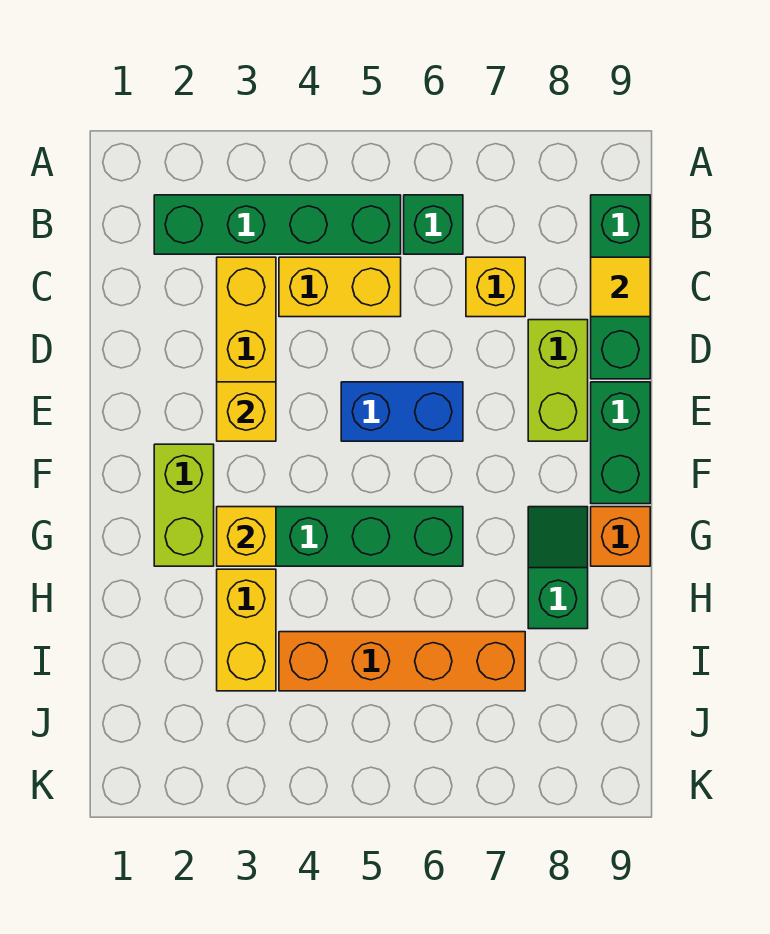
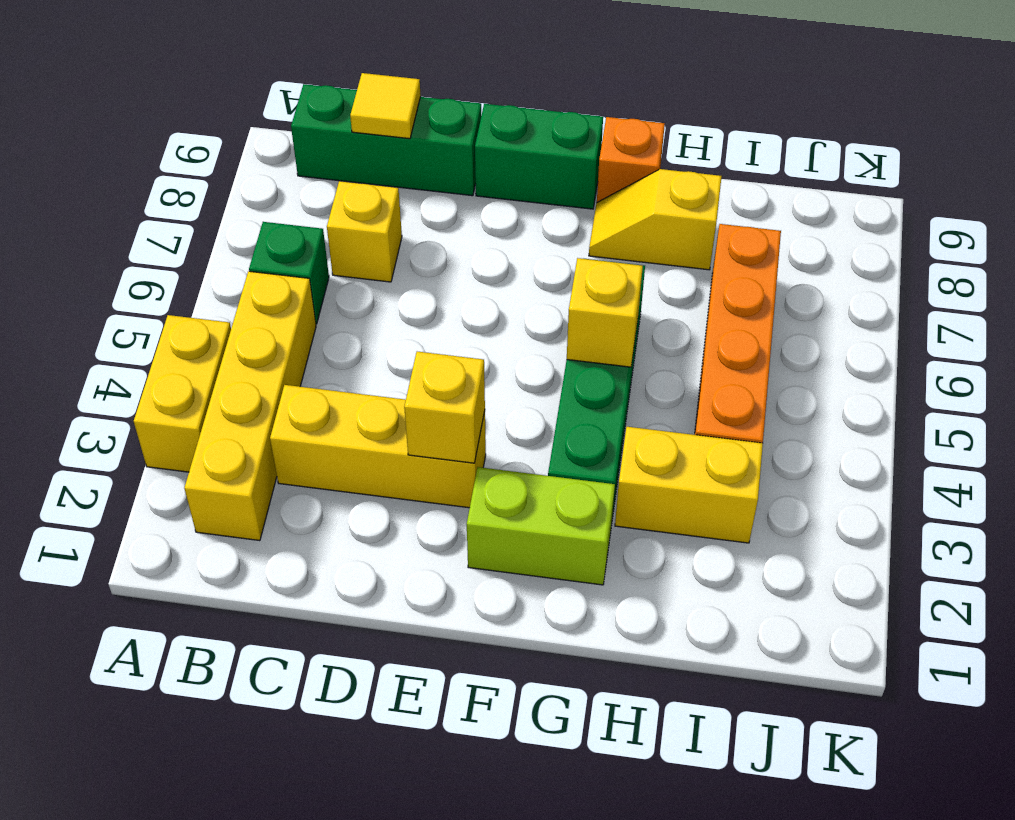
green brick B2:B5 level 1 -> yellow brick B2:B5 level 1
yellow brick C4:C5 level 1 -> yellow brick A3:A4 level 1
lime brick D8:E8 level 1 -> none
blue brick E5:E6 level 1 -> none
yellow brick G3 level 2 -> yellow brick G5 level 2
green slope G8:H8 level 1 top H -> yellow slope G8:H8 level 1 top H

